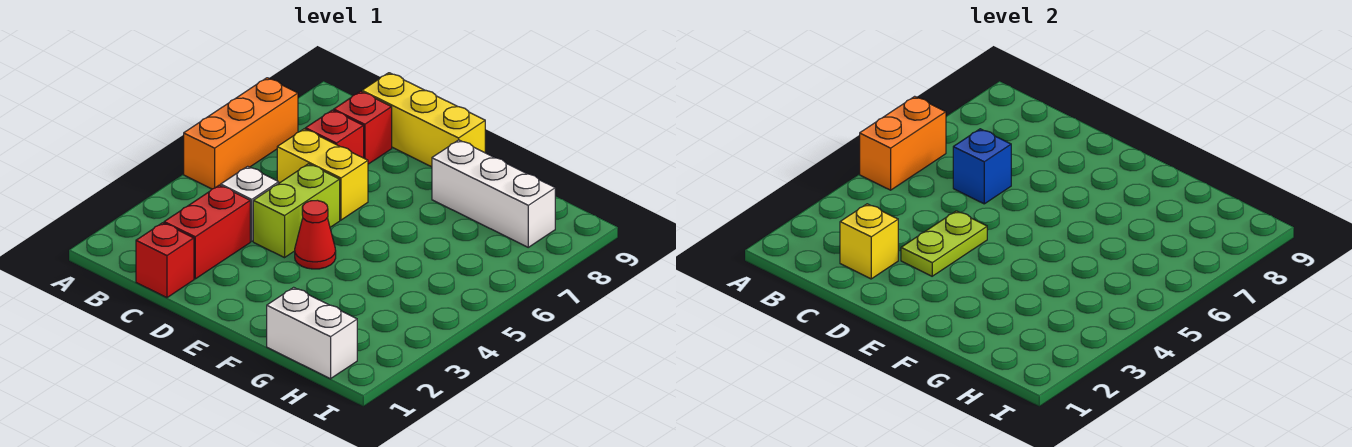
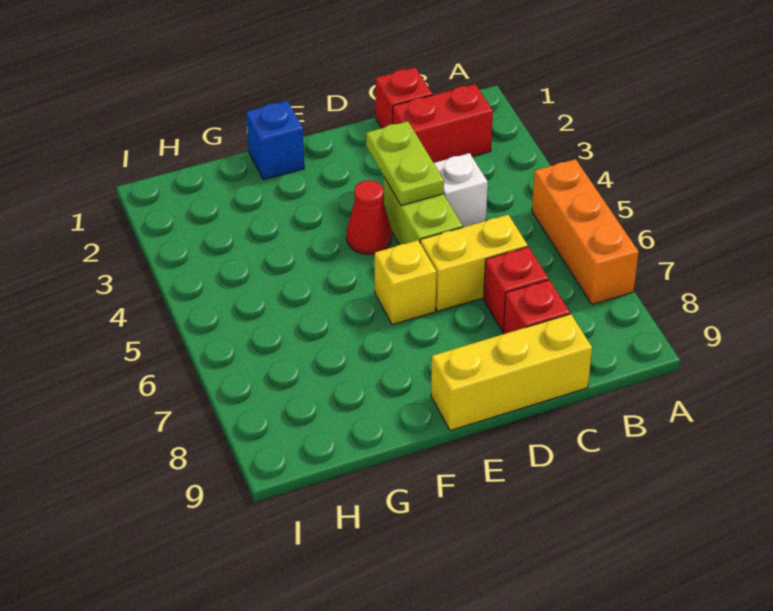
orange brick A5:A6 level 2 -> none
red brick C2:C3 level 1 -> red brick B2:C2 level 1
yellow brick C2 level 2 -> yellow brick E6 level 1
blue brick C6 level 2 -> blue brick F1 level 1
white brick F8:H8 level 1 -> none
white brick G1:H1 level 1 -> none

